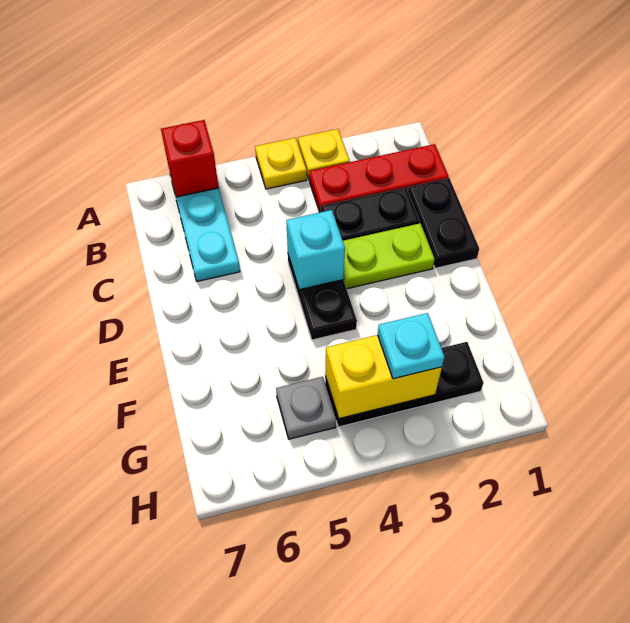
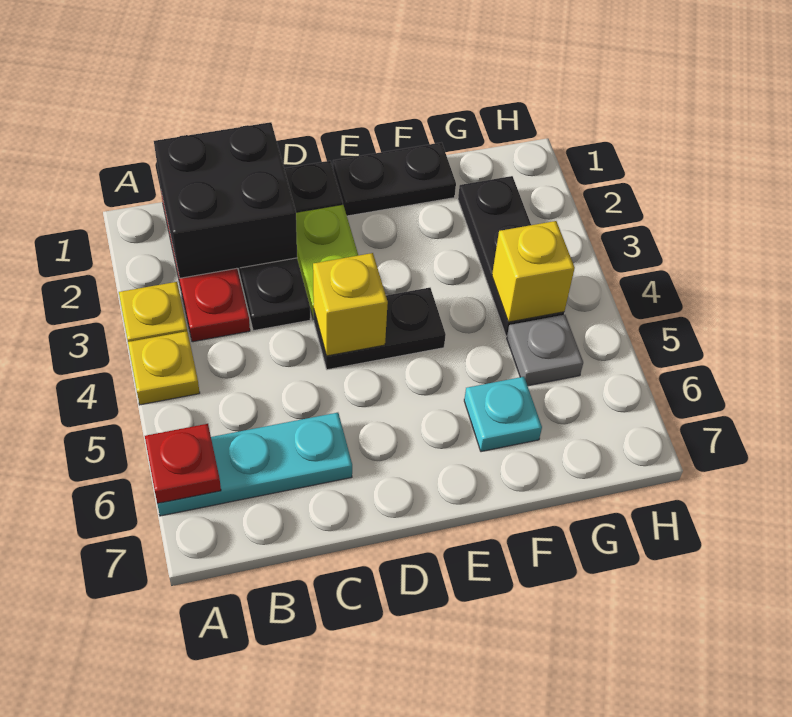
red brick A6 level 2 -> red plate A6 level 2
none -> black brick B1:C2 level 2
cyan brick D4 level 2 -> yellow brick D4 level 2
none -> black plate E1:F1 level 1
yellow brick G3:G4 level 2 -> yellow brick G4 level 2
cyan plate G3 level 3 -> cyan plate F6 level 1

